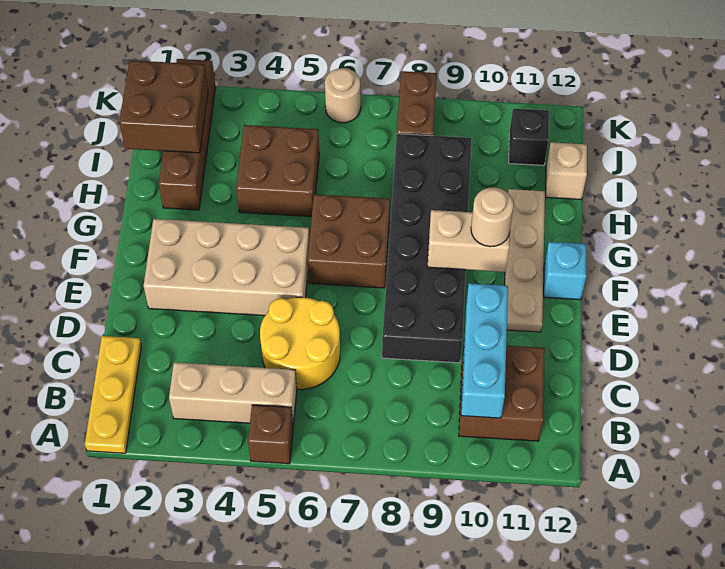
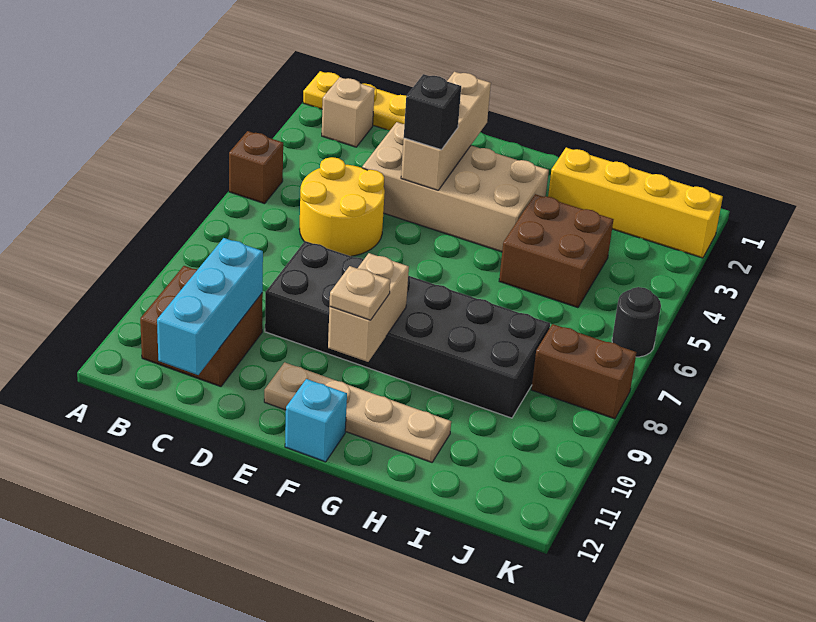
tan brick B3:B5 level 1 -> tan brick E2:E4 level 2
cyan brick B10:D10 level 2 -> cyan brick C10:C12 level 2
tan brick E2:F5 level 1 -> tan brick D3:G4 level 1
brown brick F6:G7 level 1 -> none
tan round brick F10 level 3 -> tan plate F10 level 3
brown brick H2:K2 level 1 -> yellow brick H2:K2 level 1
brown brick I1:J2 level 2 -> none
tan brick I12 level 1 -> tan brick B2 level 1
black brick J11 level 1 -> black brick E4 level 3
tan round brick K6 level 1 -> black round brick K6 level 1

